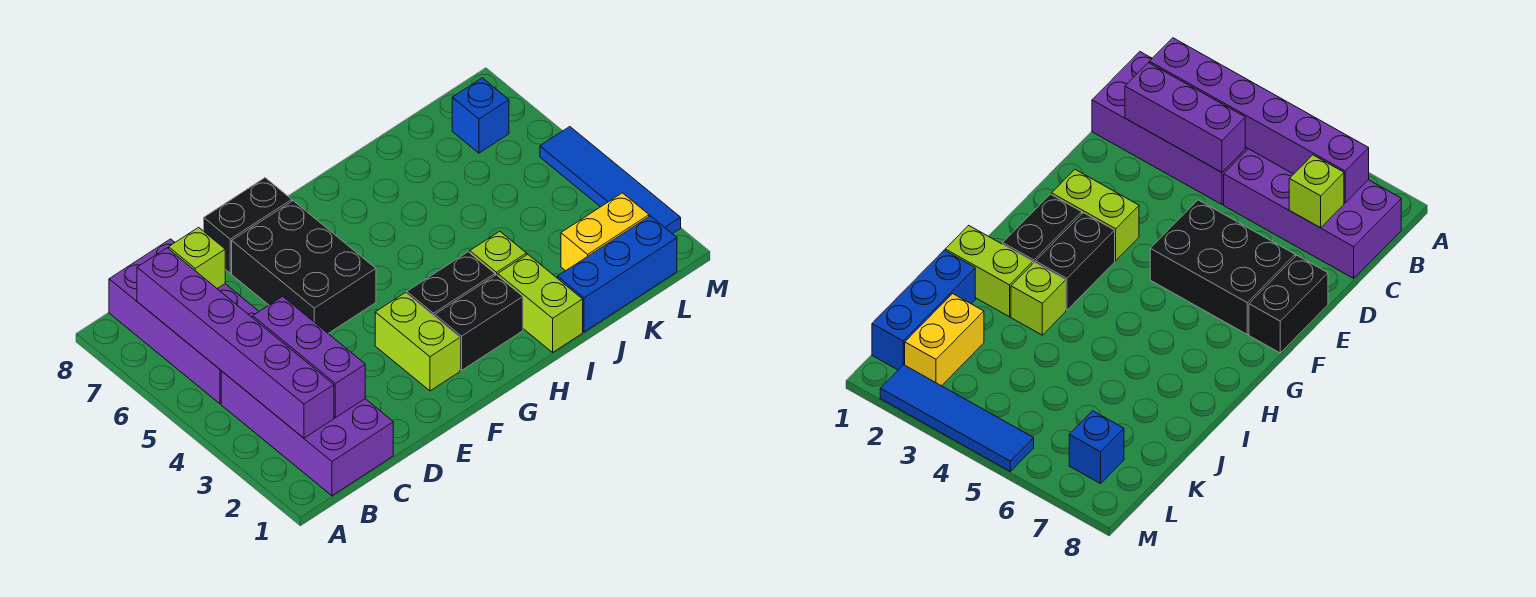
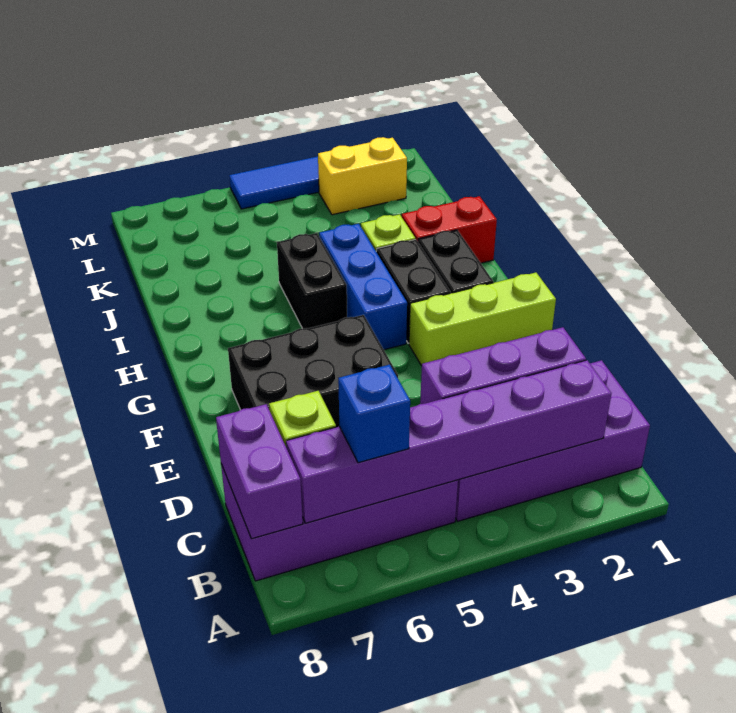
none -> purple brick B8:C8 level 2
black brick E8:F8 level 1 -> black brick H5:I5 level 1
lime brick F2:F3 level 1 -> lime brick F1:F3 level 1
lime brick I1:I2 level 1 -> red brick I1:I2 level 1
blue brick J1:L1 level 1 -> blue brick G4:I4 level 1
yellow brick K2:L2 level 1 -> yellow brick L2:L3 level 1
blue brick L7 level 1 -> blue brick B6 level 3

